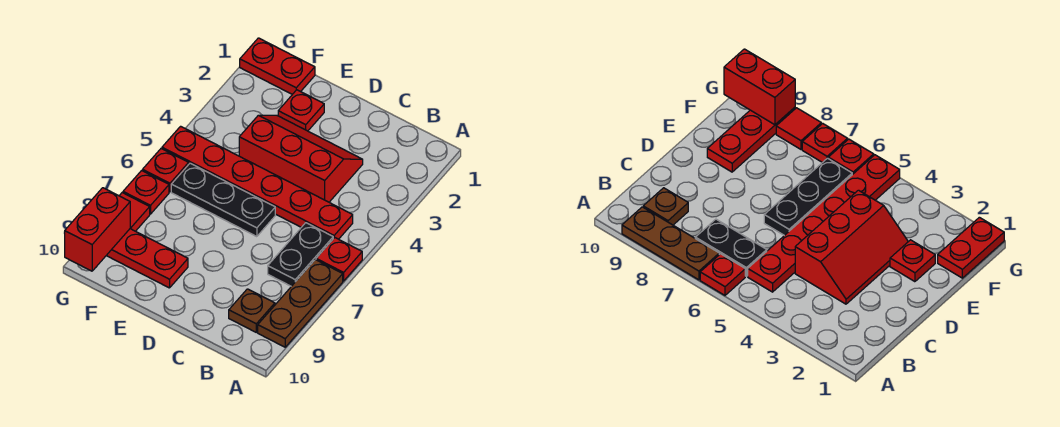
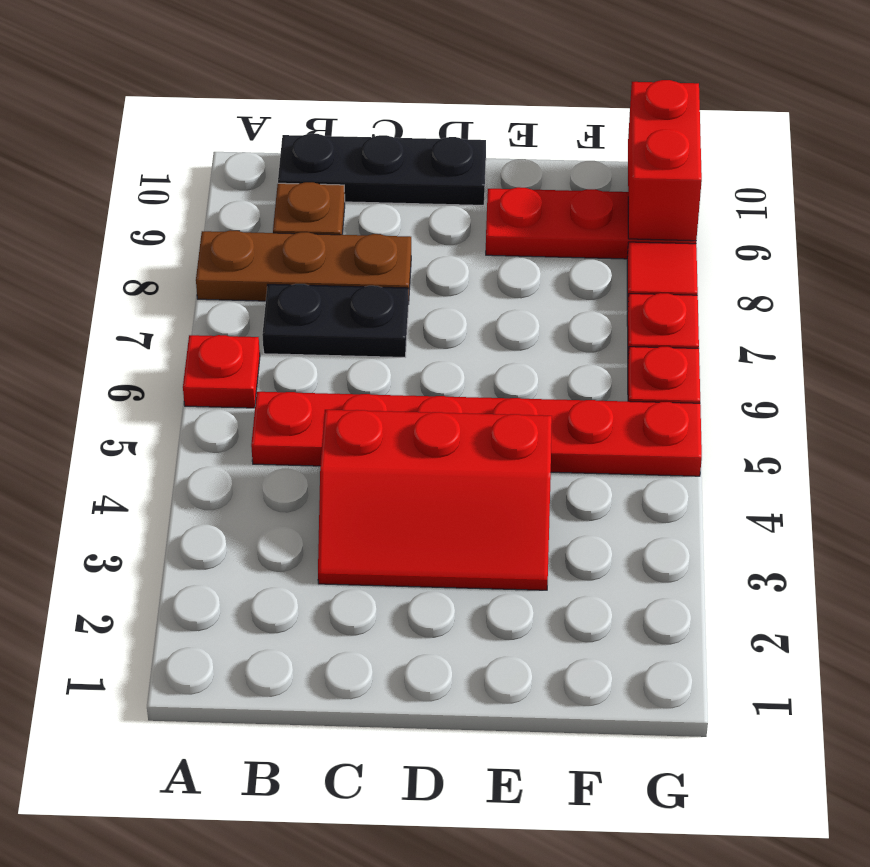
brown plate A7:A9 level 1 -> brown plate A8:C8 level 1
black plate B6:B7 level 1 -> black plate B7:C7 level 1
black plate D6:F6 level 1 -> black plate B10:D10 level 1
red plate E2 level 1 -> none
red plate F1:G1 level 1 -> none

